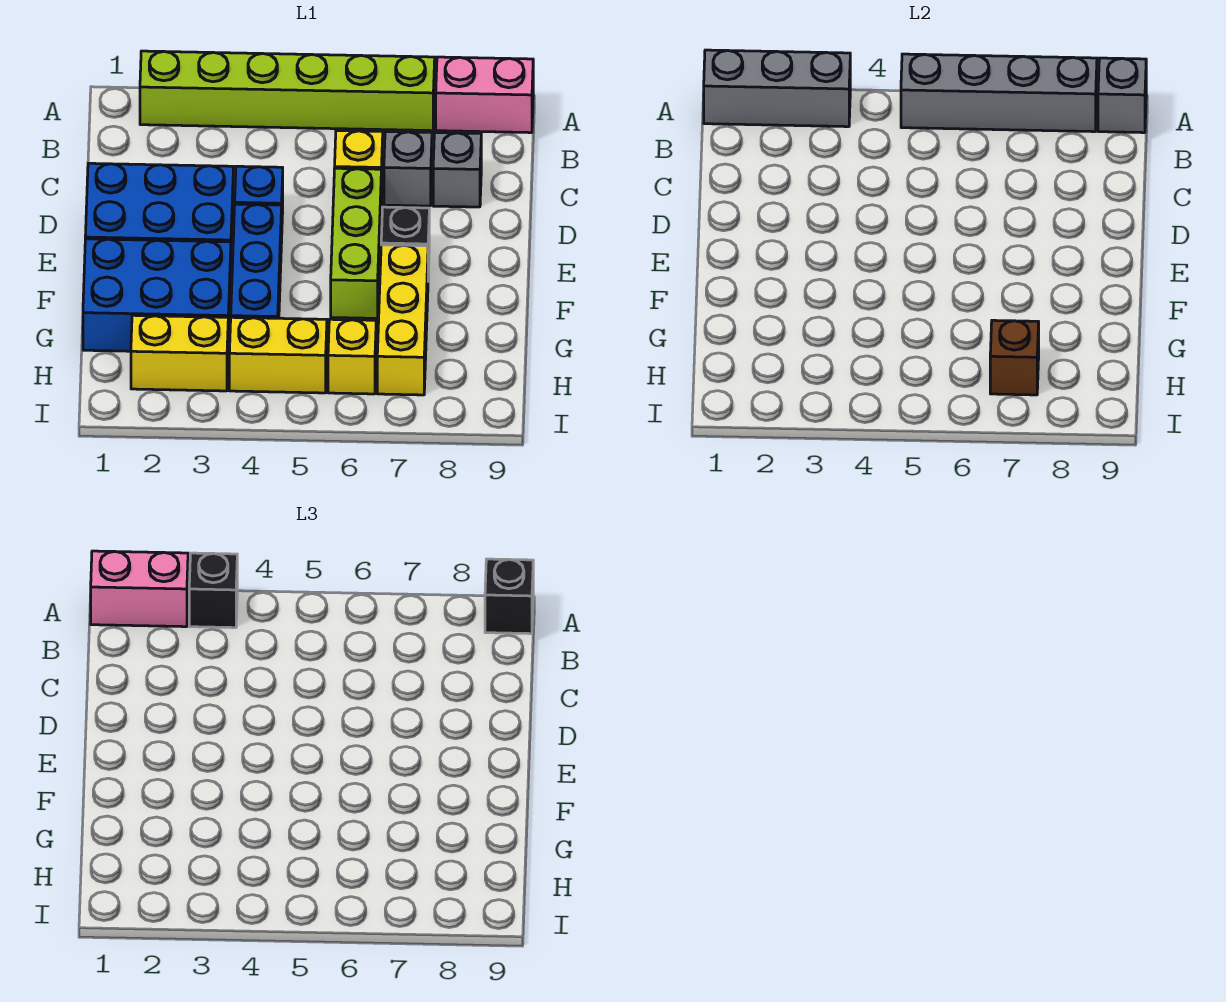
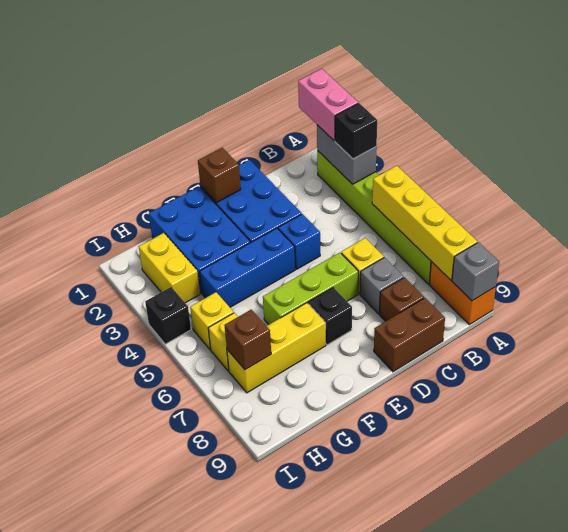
grey brick A1:A3 level 2 -> grey brick A2:A3 level 2
grey brick A5:A8 level 2 -> yellow brick A5:A8 level 2
pink brick A8:A9 level 1 -> orange brick A8:A9 level 1
black brick A9 level 3 -> black brick I4 level 1
grey brick C8 level 1 -> brown brick C8 level 1
none -> brown brick C9:D9 level 1
none -> brown brick E1 level 2
yellow brick H4:H5 level 1 -> yellow brick H5 level 1

